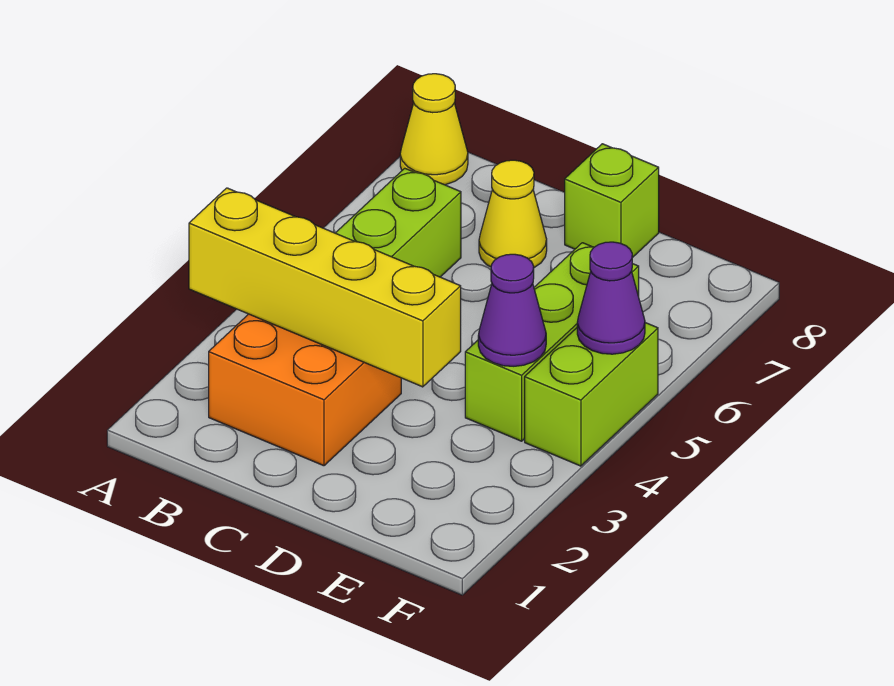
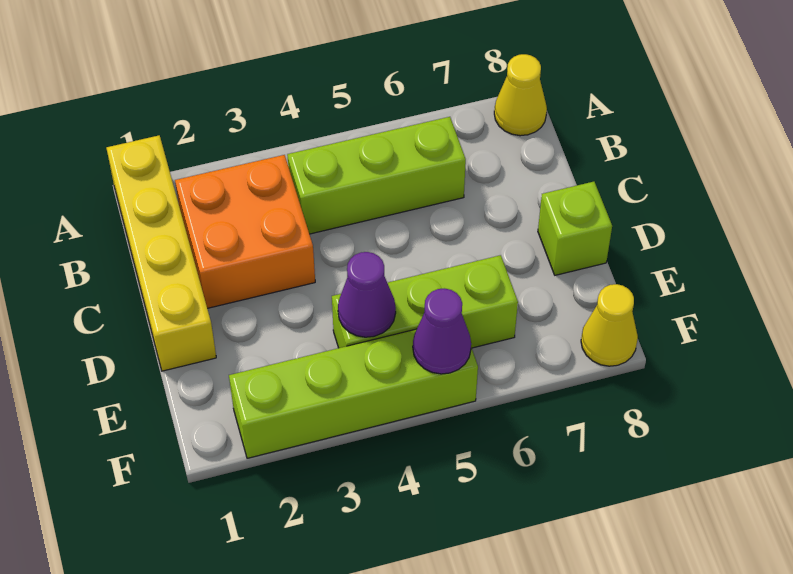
yellow brick A3:D3 level 2 -> yellow brick A1:D1 level 1
yellow cone C7 level 1 -> yellow cone F8 level 1
lime brick F4:F5 level 1 -> lime brick F2:F5 level 1

